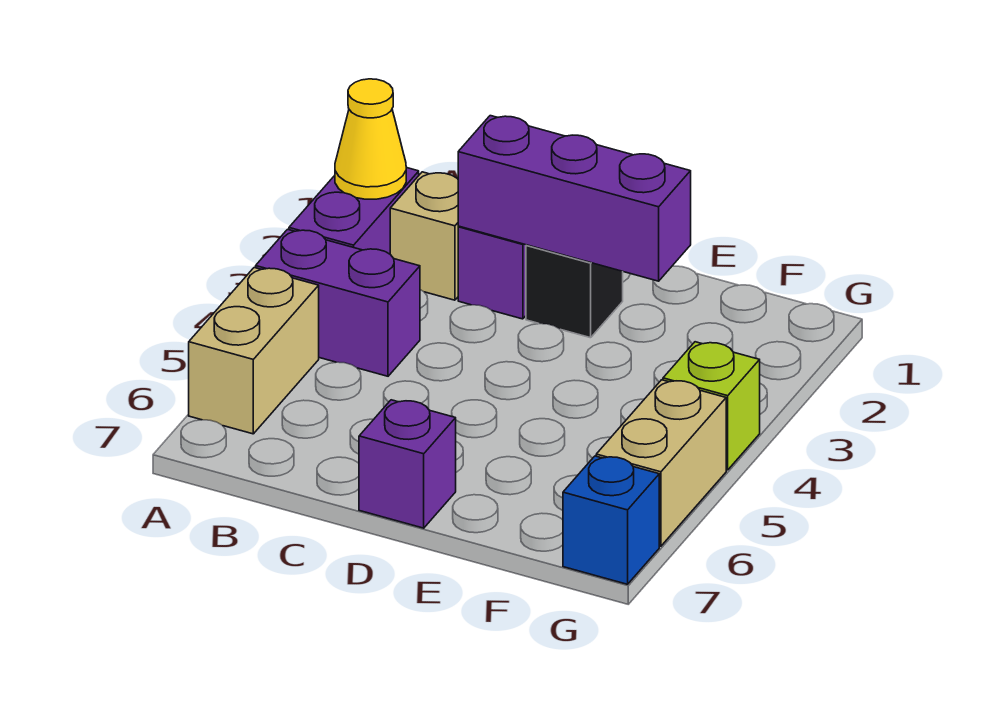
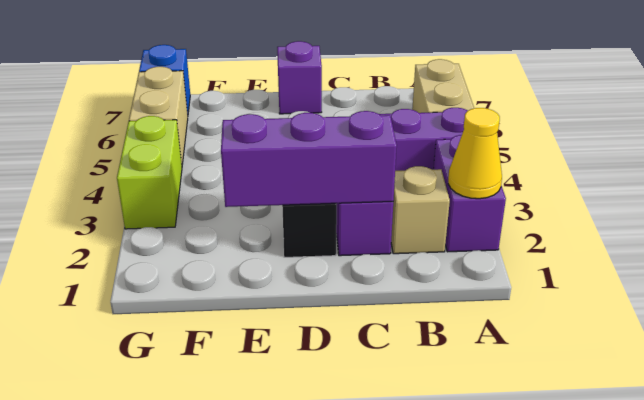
lime brick G4 level 1 -> lime brick G3:G4 level 1

